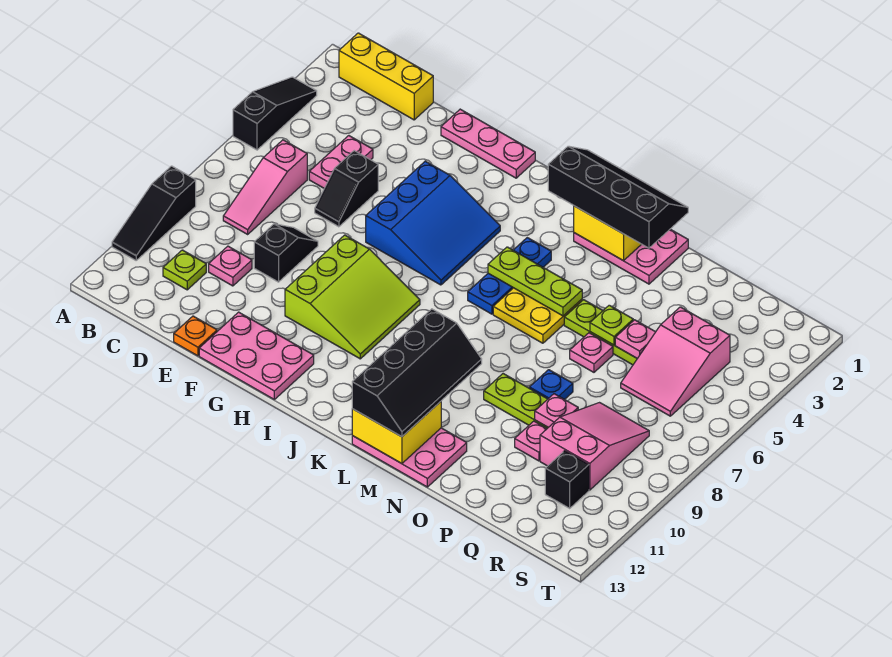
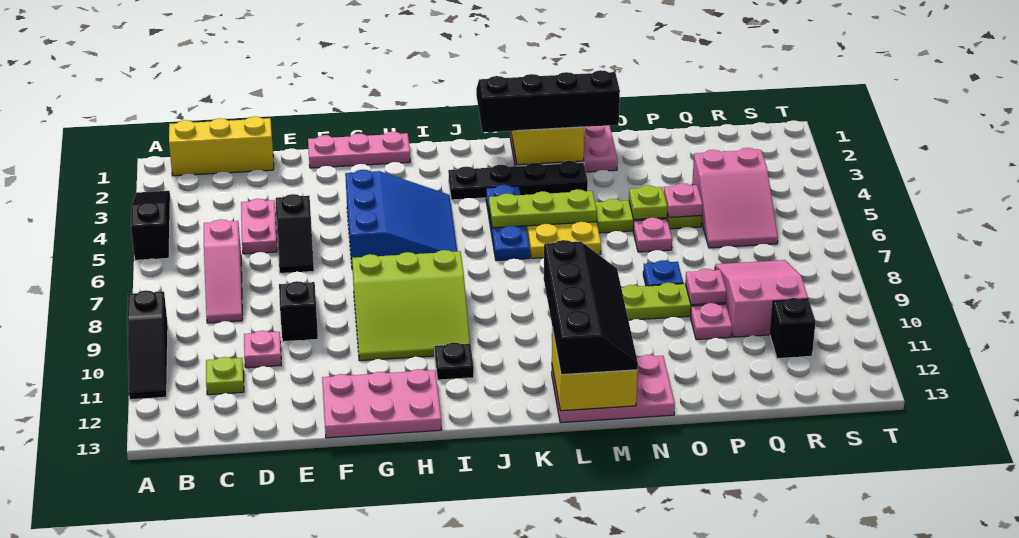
orange plate E13 level 1 -> none
lime slope G8:I10 level 1 top G -> lime slope G8:I10 level 1 top 8
none -> black plate I11 level 1
none -> black plate J3:M3 level 1

